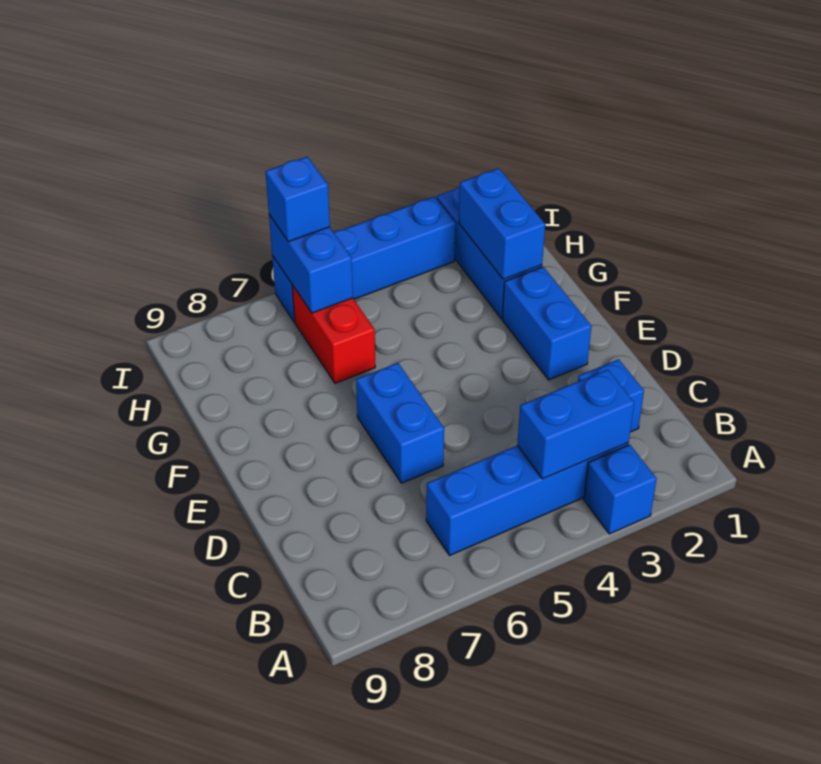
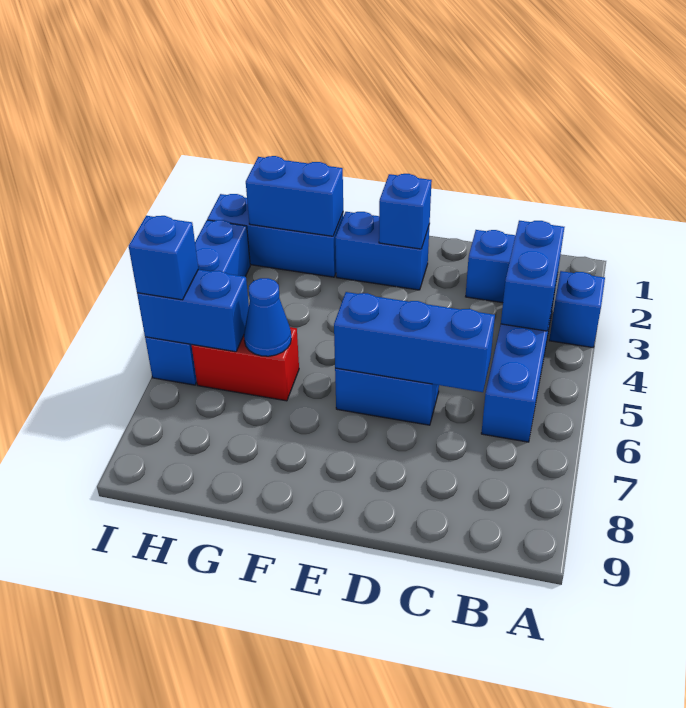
none -> blue brick C6:E6 level 2
none -> blue brick E2 level 2
none -> blue cone G6 level 2

